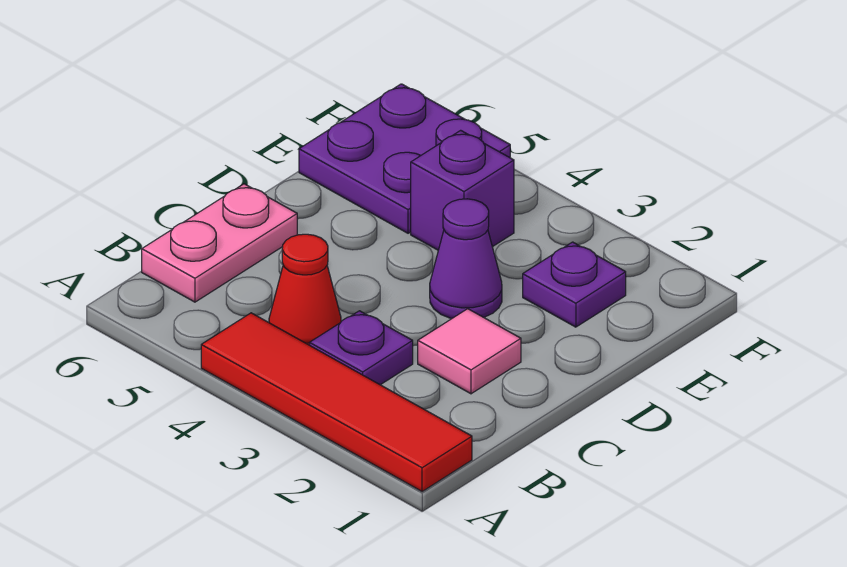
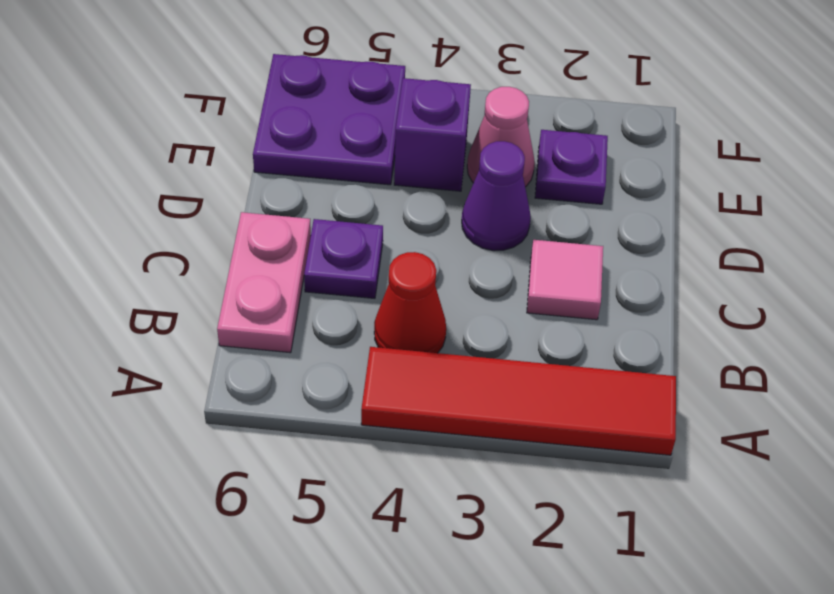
purple plate B3 level 1 -> purple plate C5 level 1
none -> pink cone E3 level 1

